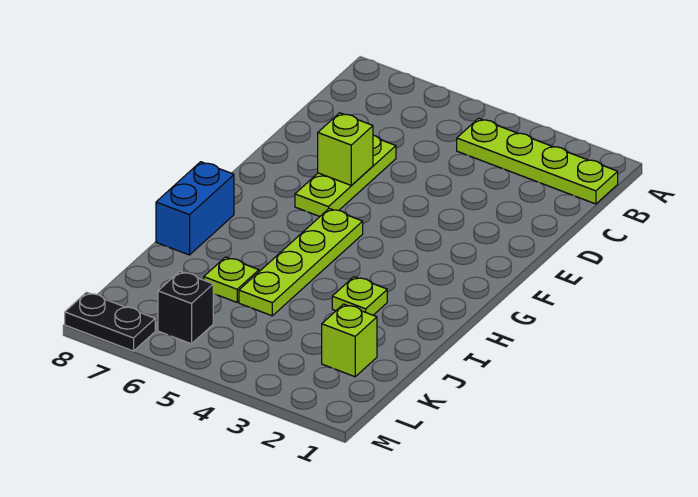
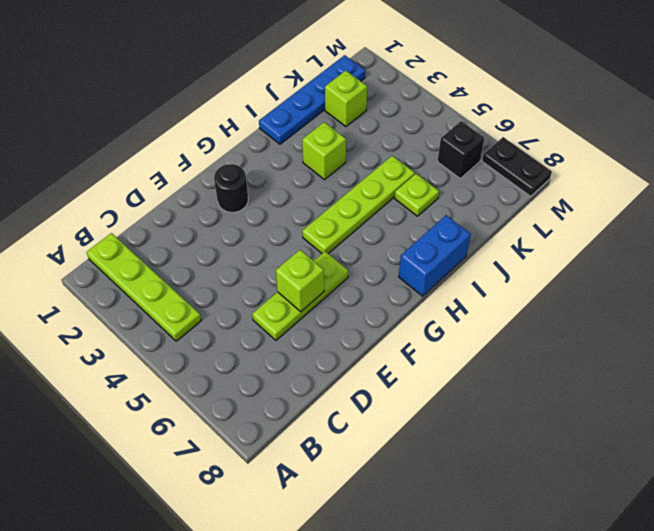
none -> black round brick F2 level 1
none -> blue plate I1:L1 level 1
lime plate I3 level 1 -> lime brick I3 level 1

